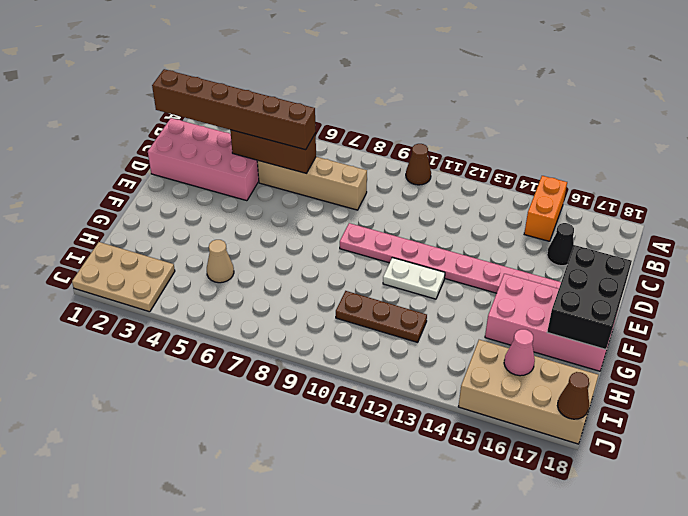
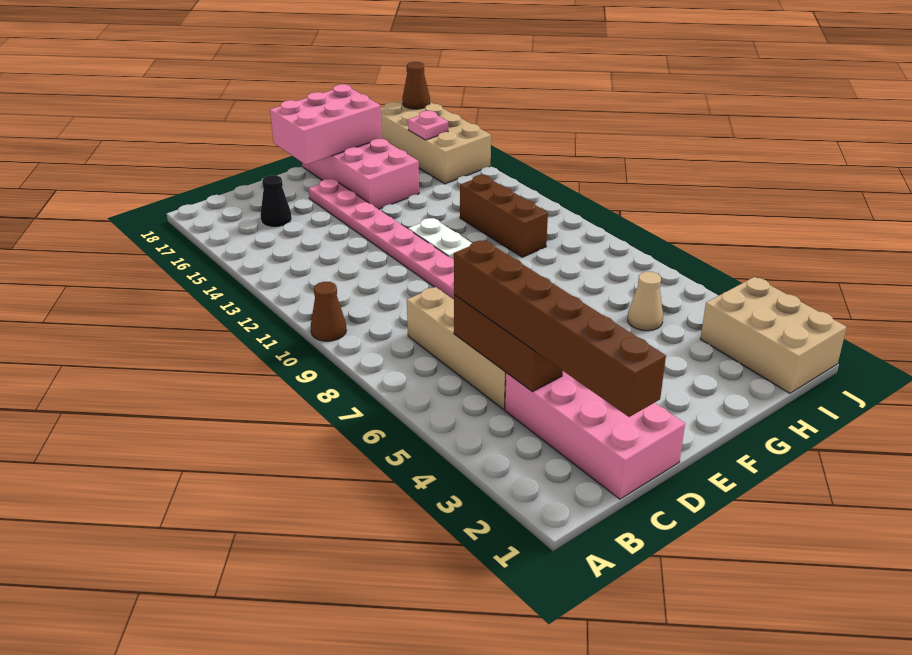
orange brick A15:B15 level 1 -> none
black brick E17:G18 level 2 -> pink brick E17:G18 level 2
brown plate H10:H12 level 1 -> brown brick H10:H12 level 1
tan plate I1:J3 level 1 -> tan brick I1:J3 level 1
pink cone I16 level 2 -> pink plate I16 level 2

